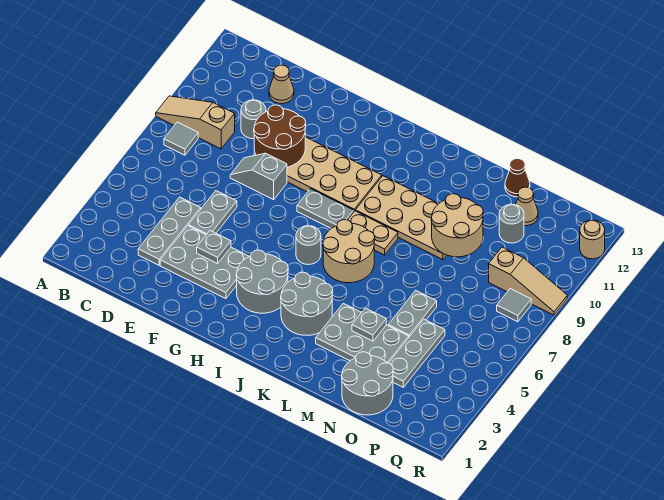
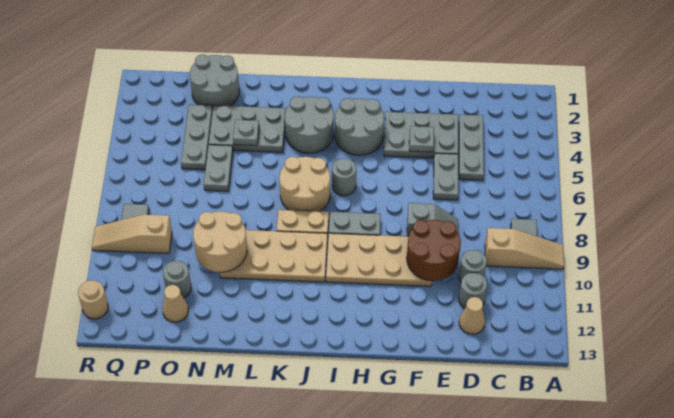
none -> grey round brick D11 level 1
brown cone N13 level 1 -> none

